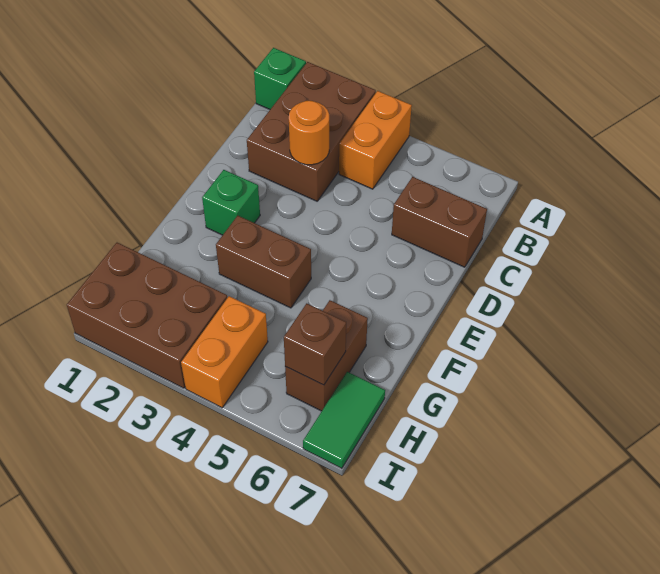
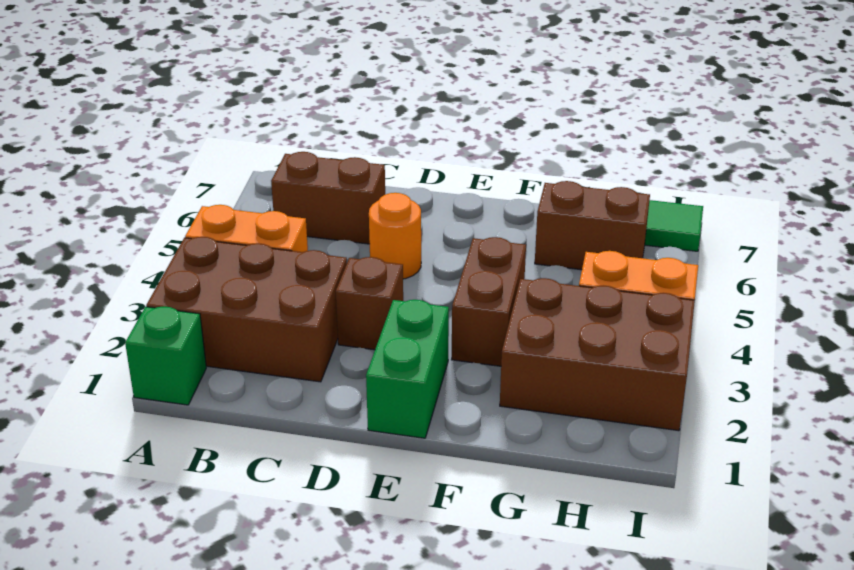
orange round brick C3 level 2 -> orange round brick D5 level 1
brown brick C6:C7 level 1 -> brown brick B6:C6 level 1
green brick E2 level 1 -> green brick E1:E2 level 1
brown brick H1:I3 level 1 -> brown brick G2:I3 level 1
brown brick H6 level 2 -> brown brick D3 level 1

